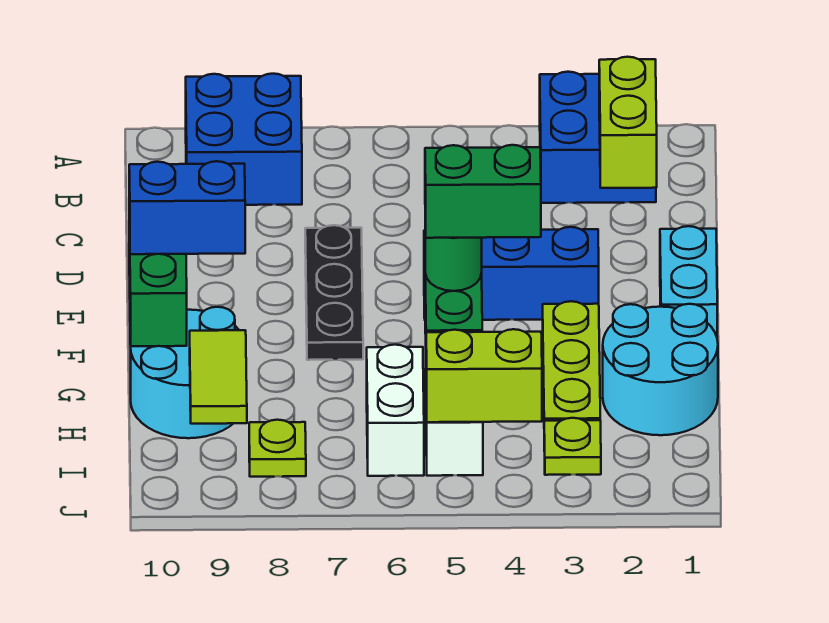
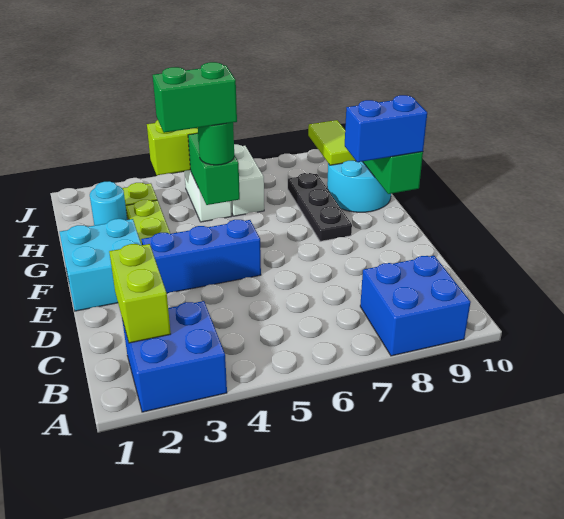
black plate D7:F7 level 1 -> black plate F8:H8 level 1
cyan brick E1:F1 level 1 -> cyan brick E1:F2 level 1
cyan round brick G1:H2 level 1 -> cyan round brick H2 level 1
lime plate I8 level 1 -> none

